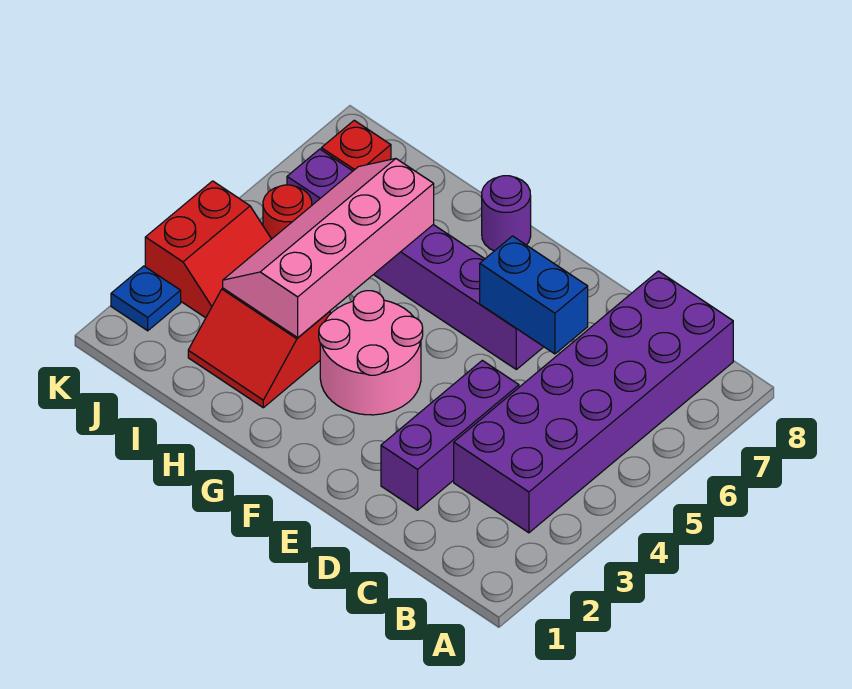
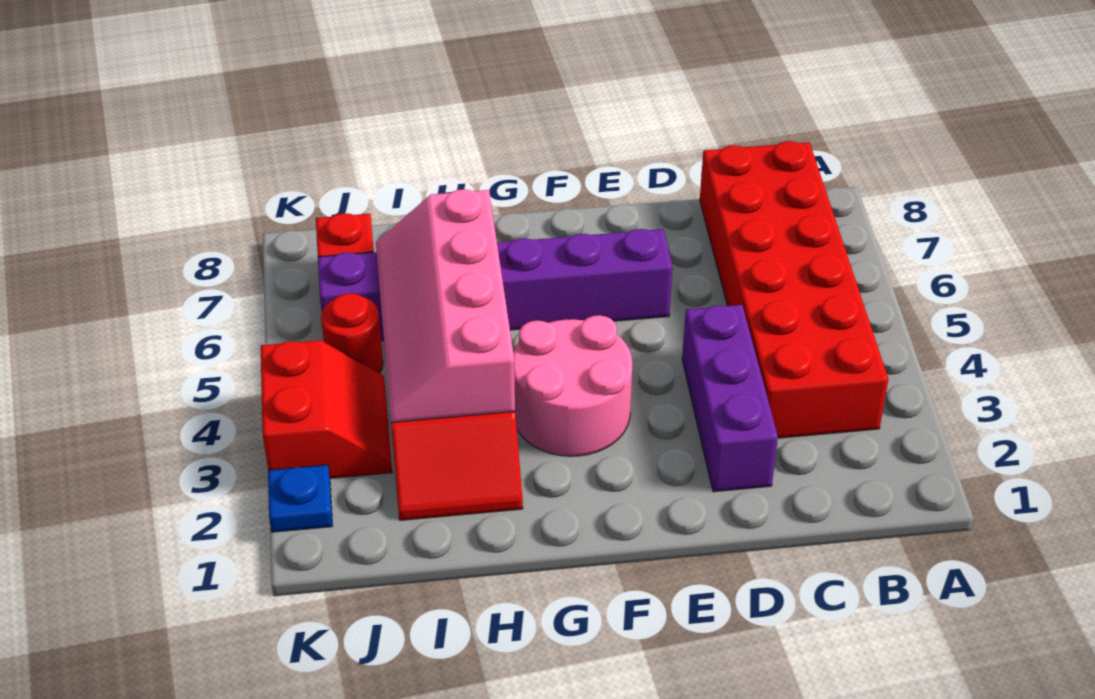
purple brick B3:C8 level 1 -> red brick B3:C8 level 1
blue brick D6:E6 level 2 -> none
purple round brick G8 level 1 -> none

